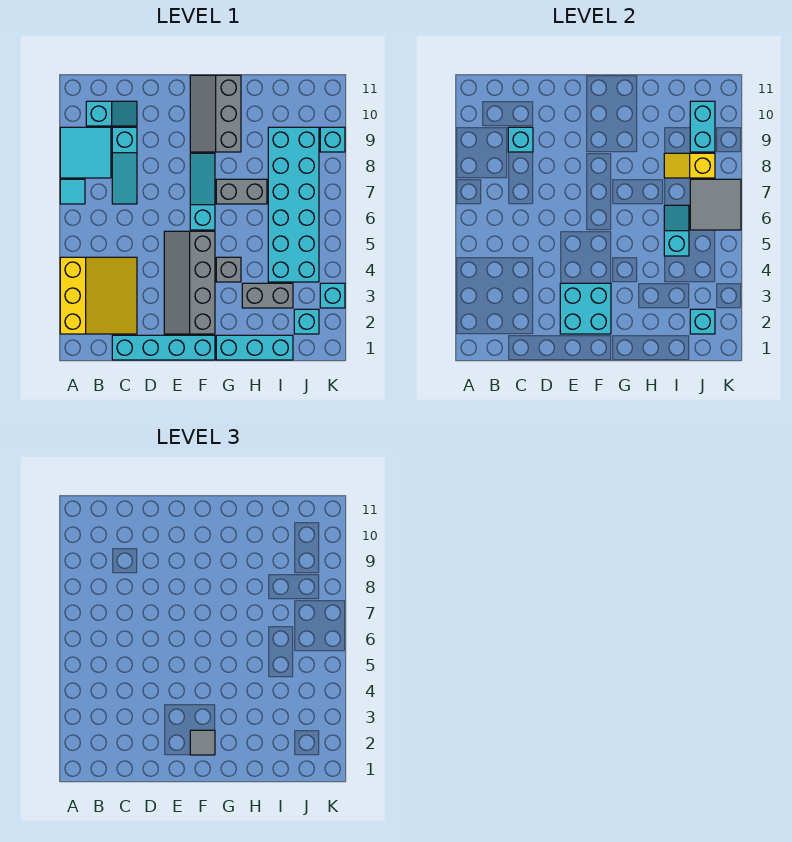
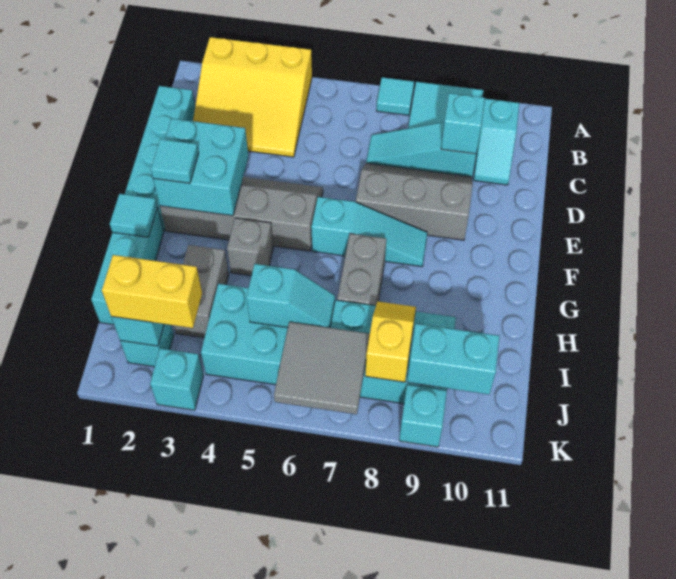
grey tile F2 level 3 -> cyan tile F2 level 3
grey slope F9:G11 level 1 top G -> grey slope D7:E9 level 1 top E
none -> cyan tile G1 level 2
none -> yellow brick J2:J3 level 3

